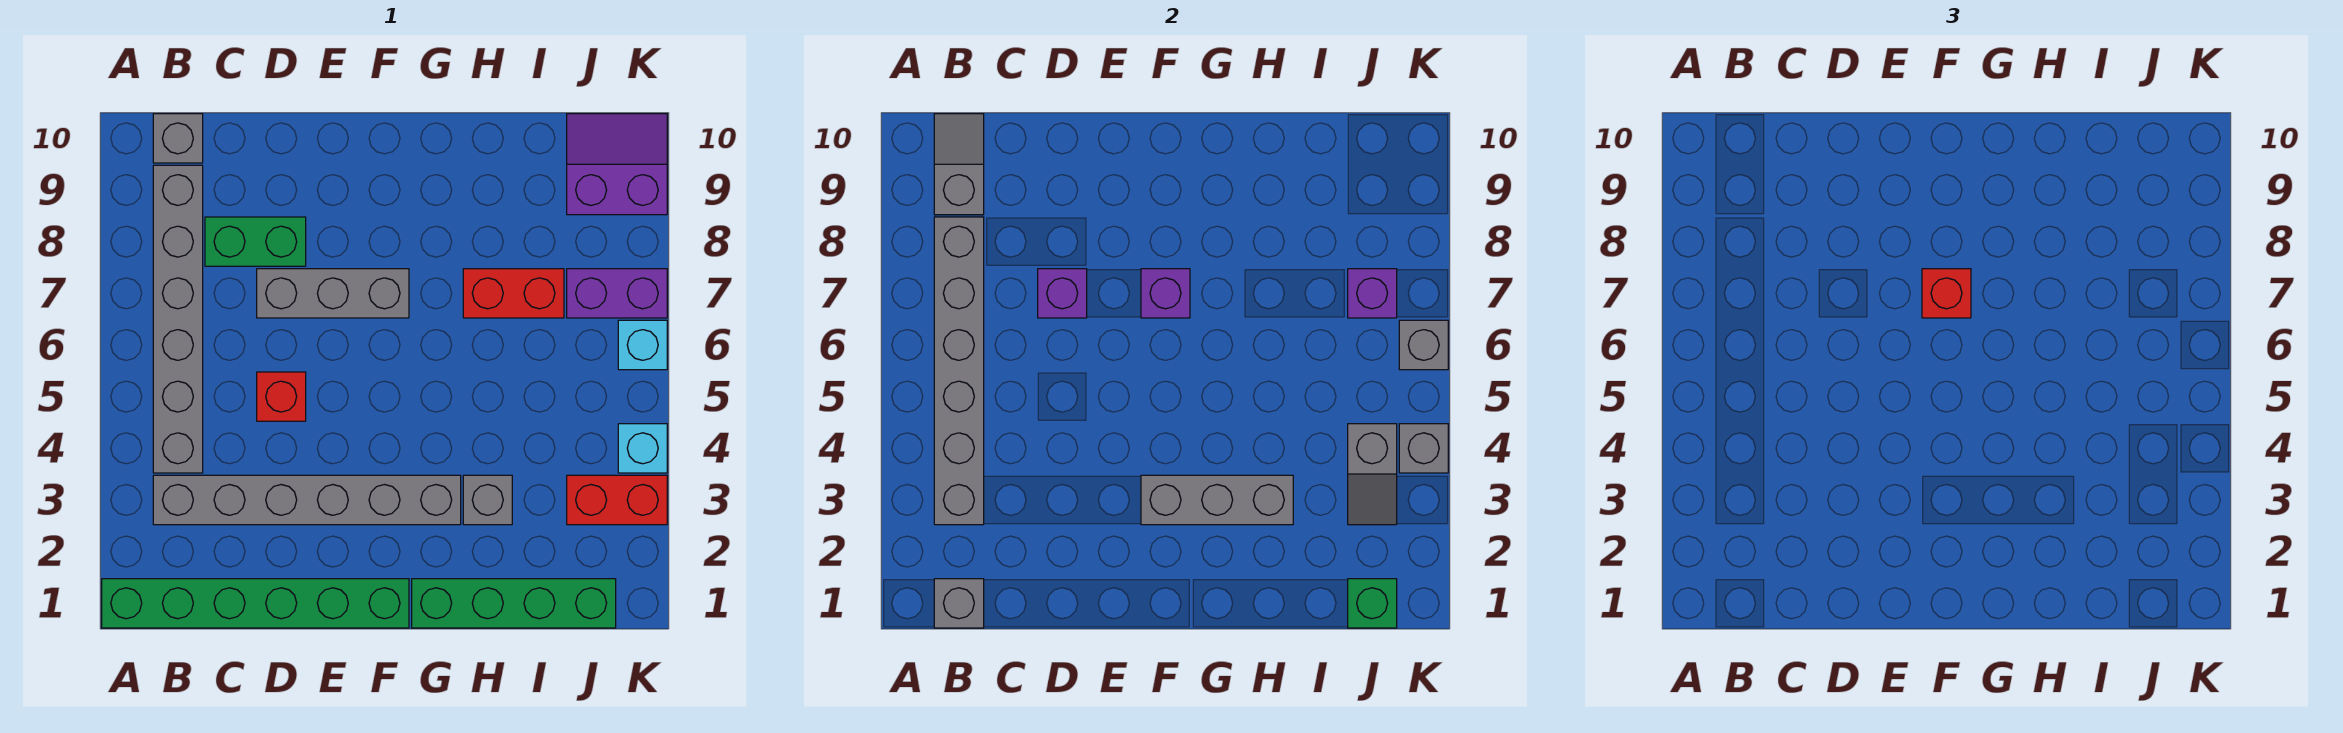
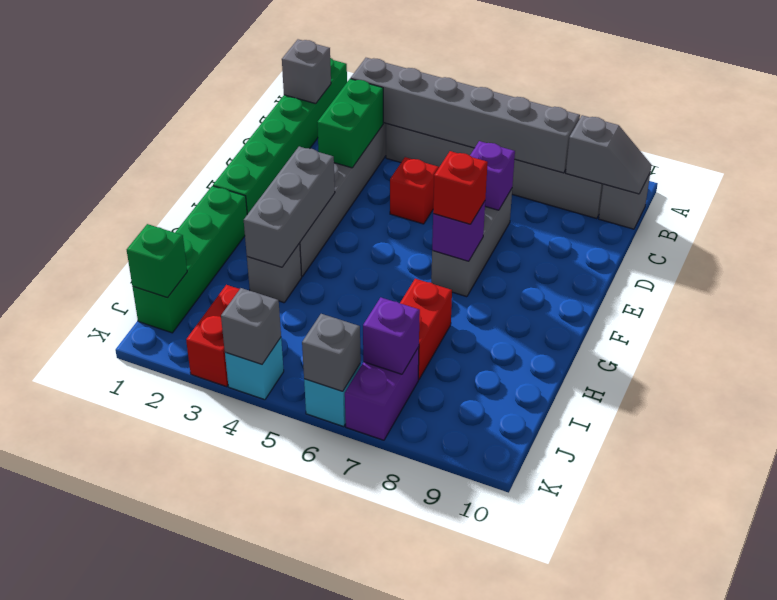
green brick C8:D8 level 1 -> green brick C3:D3 level 2
grey slope J3:J4 level 2 top 4 -> none
purple slope J9:K10 level 1 top 9 -> none

